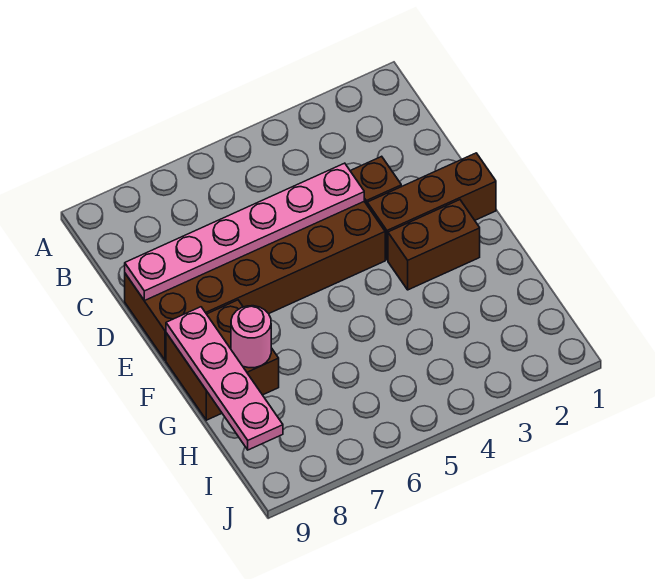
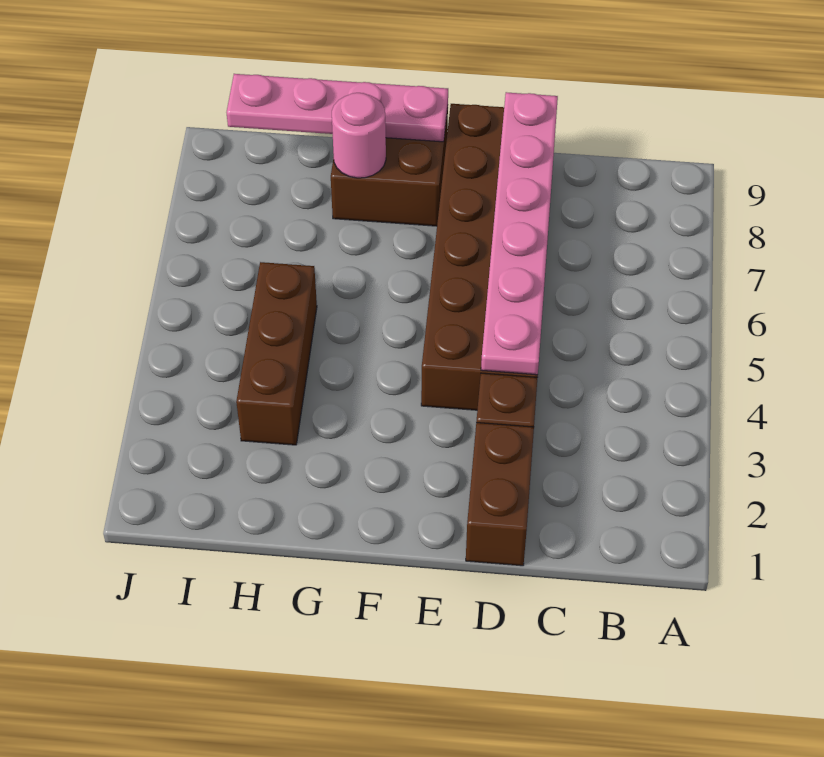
brown brick E1:E3 level 1 -> brown brick H3:H5 level 1
brown brick F2:F3 level 1 -> brown brick D1:D2 level 1

